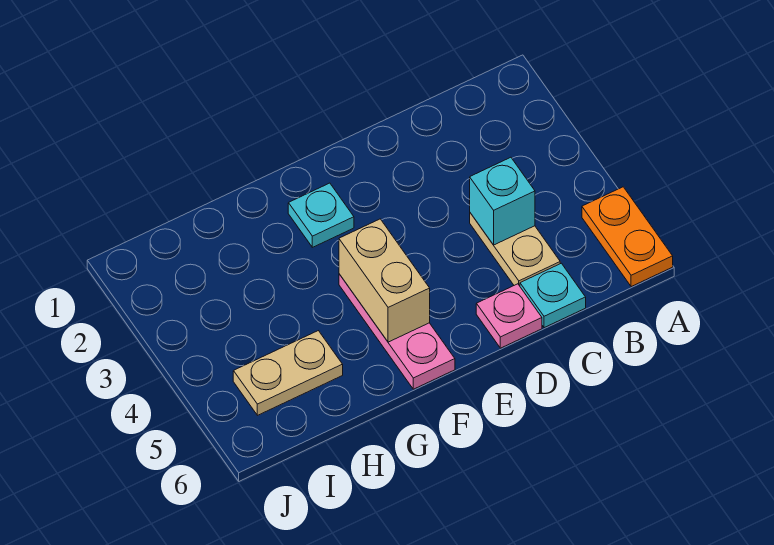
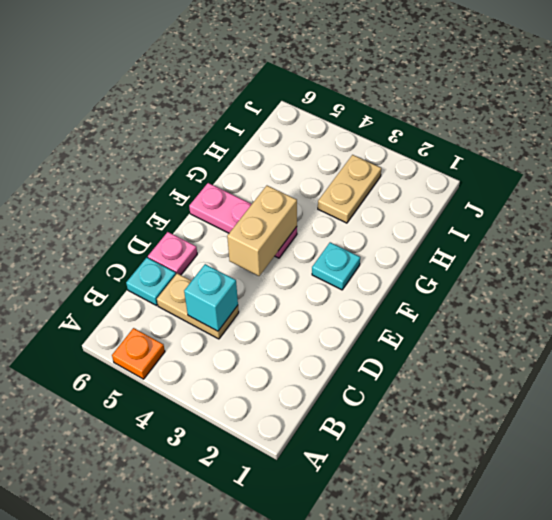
orange plate A5:A6 level 1 -> orange plate A5 level 1
tan brick F4:F5 level 2 -> tan brick E4:F4 level 2
tan plate H5:I5 level 1 -> tan plate H3:I3 level 1

